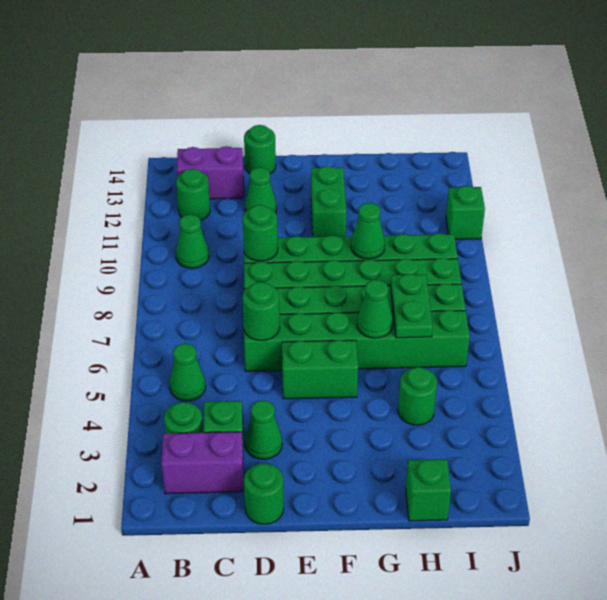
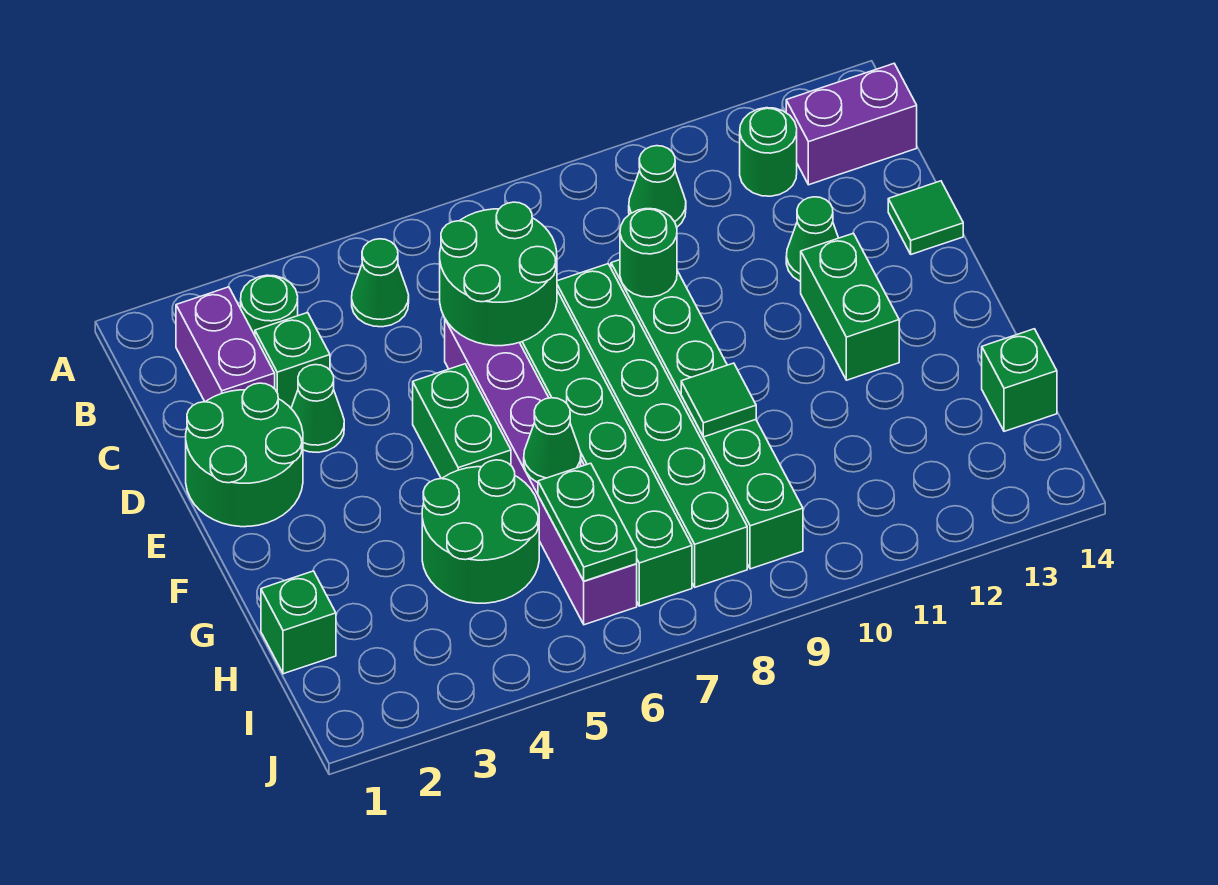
purple brick B13:C13 level 1 -> purple brick B13:B14 level 1
green round brick D1 level 1 -> green round brick D1:E2 level 1
green brick D6:I6 level 1 -> purple brick D6:I6 level 1
green round brick D6 level 2 -> green round brick C6:D7 level 2
green round brick D14 level 1 -> green tile D14 level 1
green brick F11:F12 level 1 -> green brick E12:F12 level 1
green cone G9 level 2 -> green tile G9 level 2
green round brick H4 level 1 -> green round brick G4:H5 level 1
green plate H6:H7 level 2 -> green plate H6:I6 level 2
green brick J11 level 1 -> green brick H14 level 1

